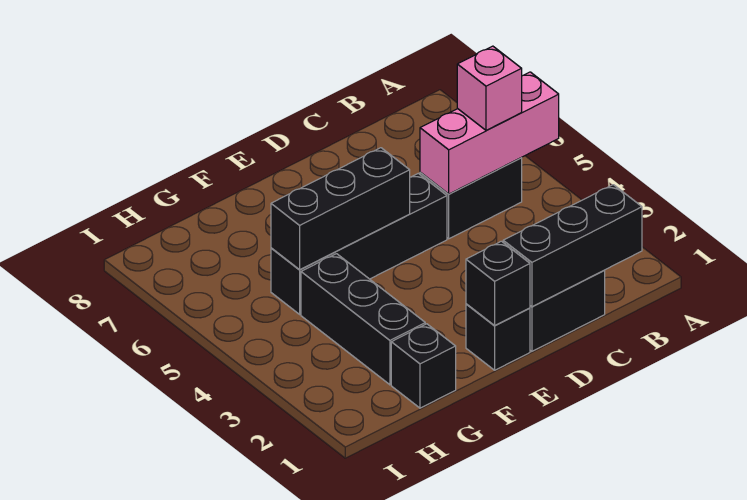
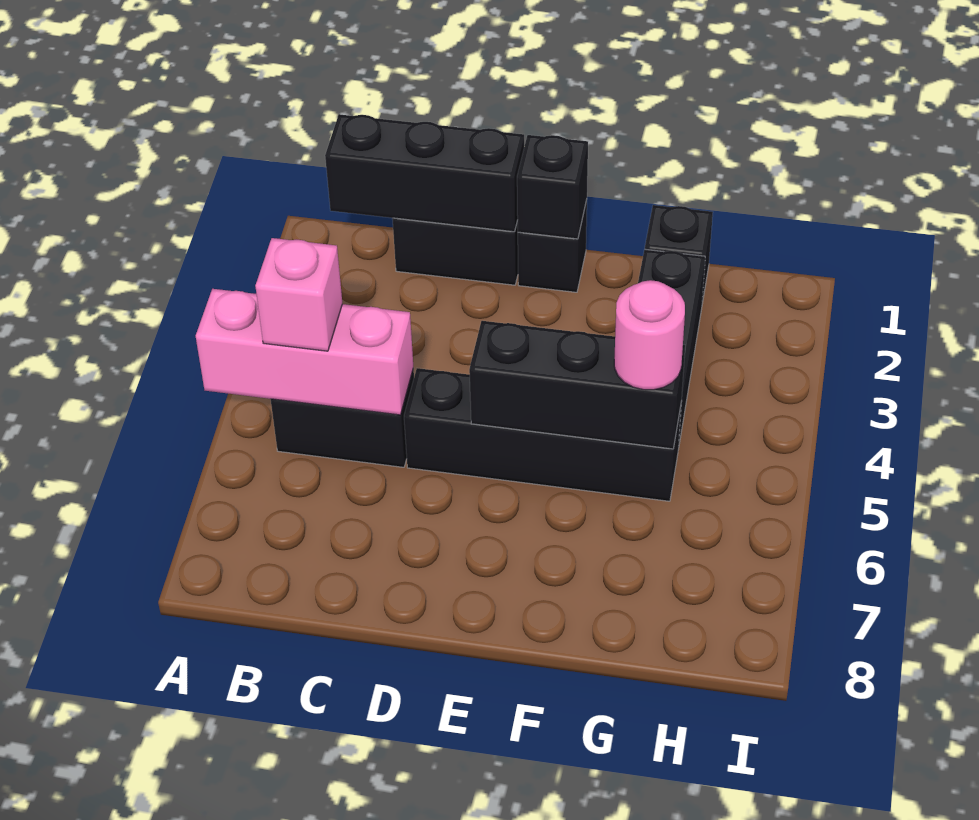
none -> pink round brick G5 level 3

